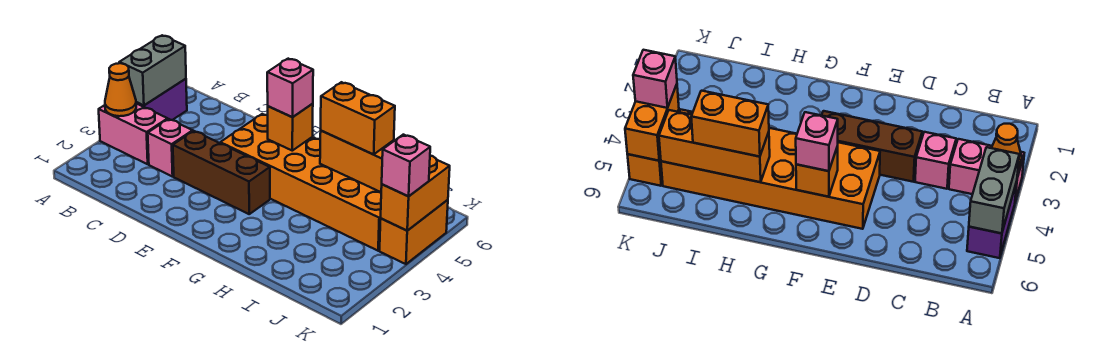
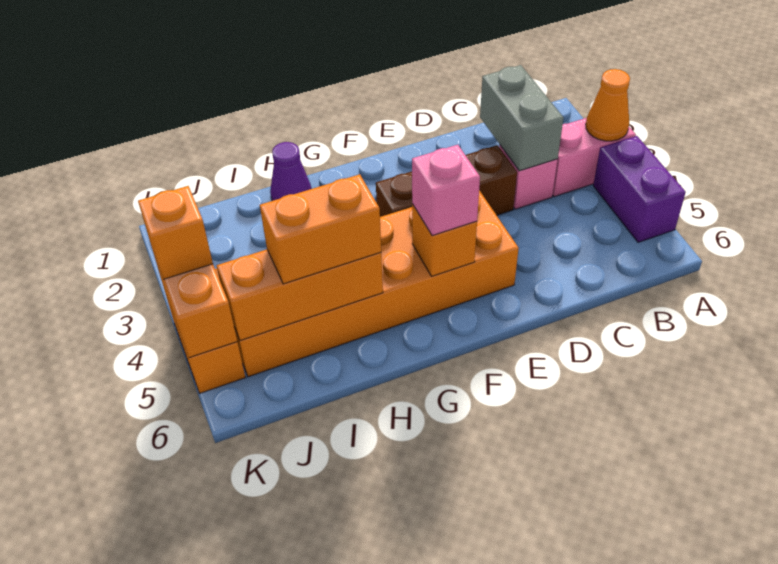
grey brick A4:A5 level 2 -> grey brick C2:C3 level 2
none -> purple cone H1 level 1
pink brick K4 level 3 -> orange brick K4 level 3

